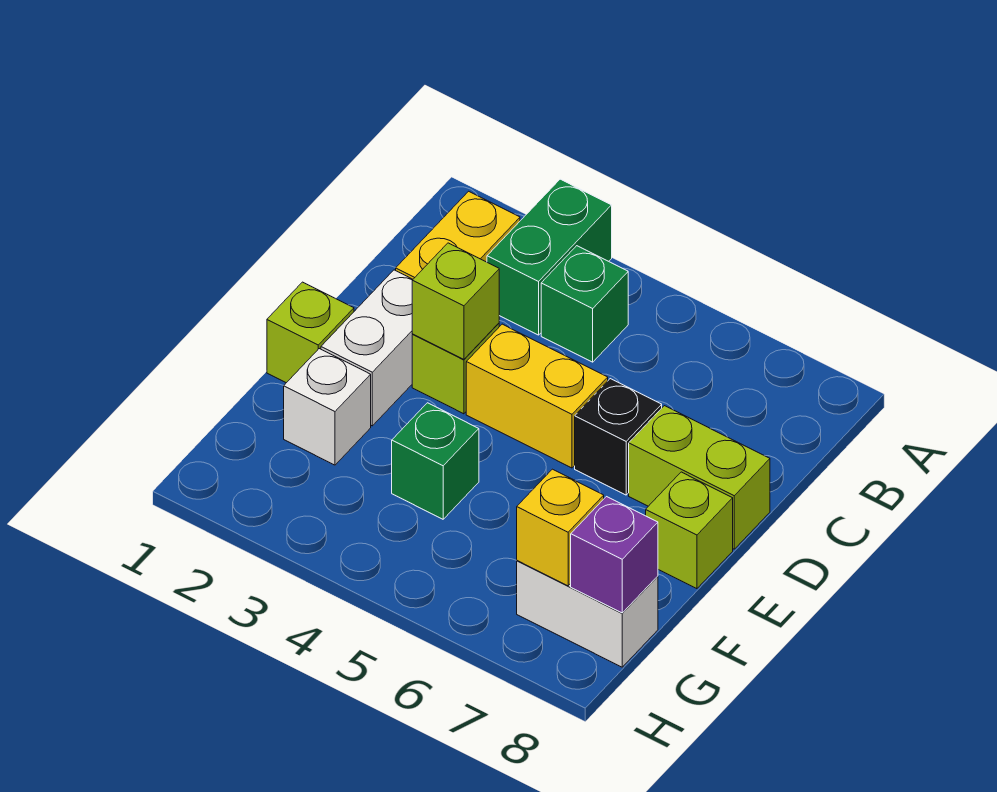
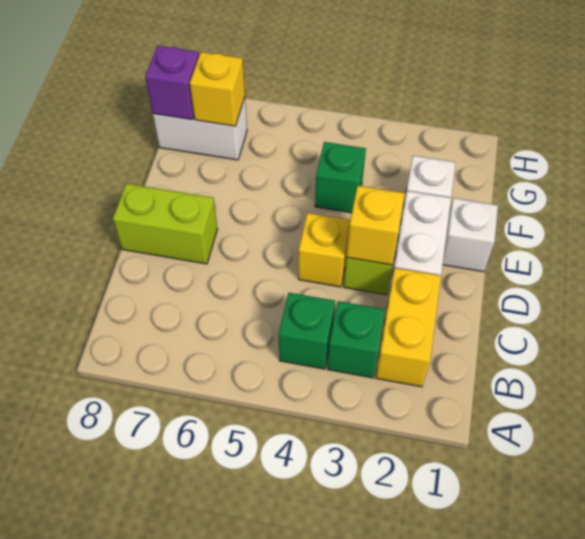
green brick A3:B3 level 1 -> green brick B3 level 1
lime brick D3 level 2 -> yellow brick D3 level 2
yellow brick D4:D5 level 1 -> yellow brick D4 level 1
black brick D6 level 1 -> none
lime brick E1 level 1 -> white brick E1 level 1
lime brick E8 level 1 -> none

